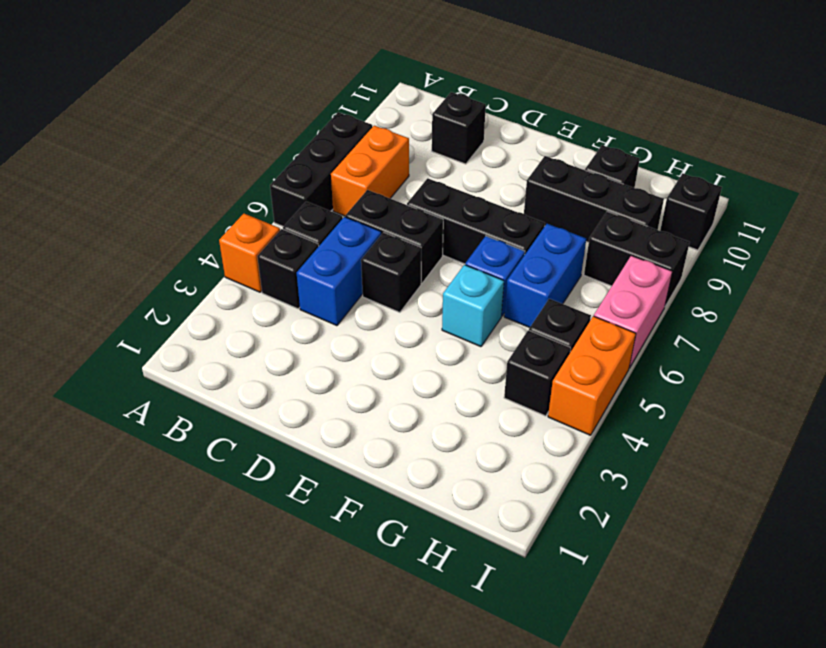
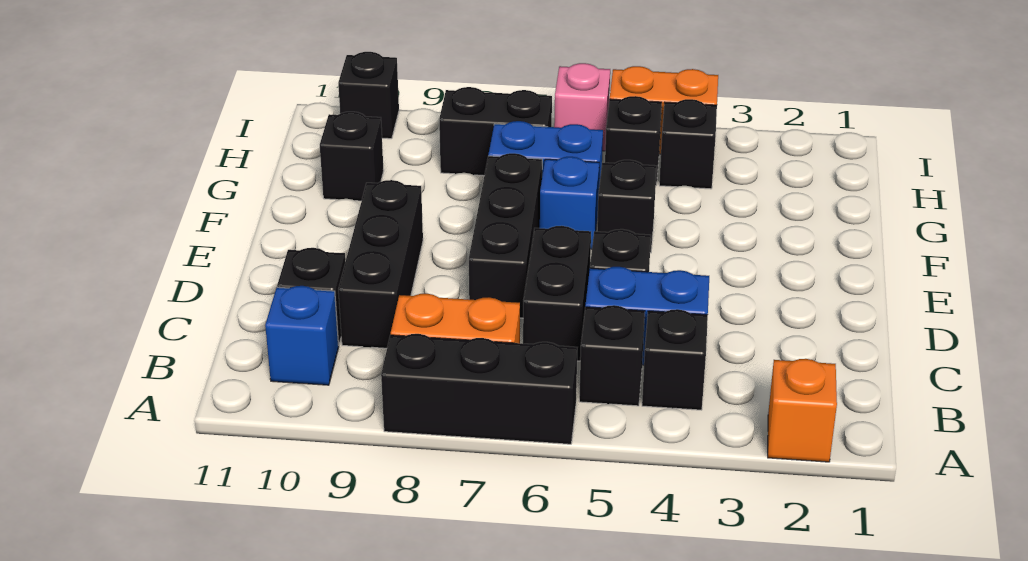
orange brick A4 level 1 -> orange brick A2 level 1
none -> blue brick B10 level 1
cyan brick F5 level 1 -> black brick F5 level 1
black brick F9:H9 level 1 -> black brick C9:E9 level 1
black brick H8:I8 level 1 -> black brick H7:H8 level 1
pink brick I6:I7 level 1 -> pink brick I6 level 1

